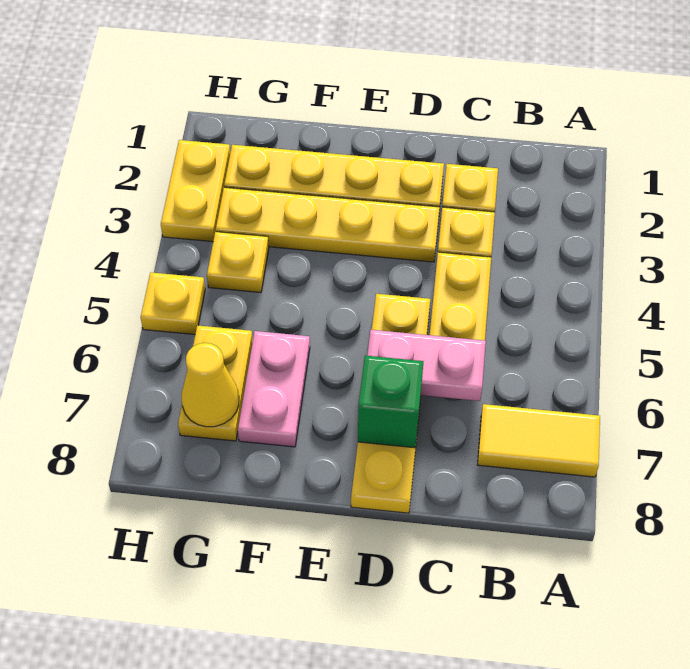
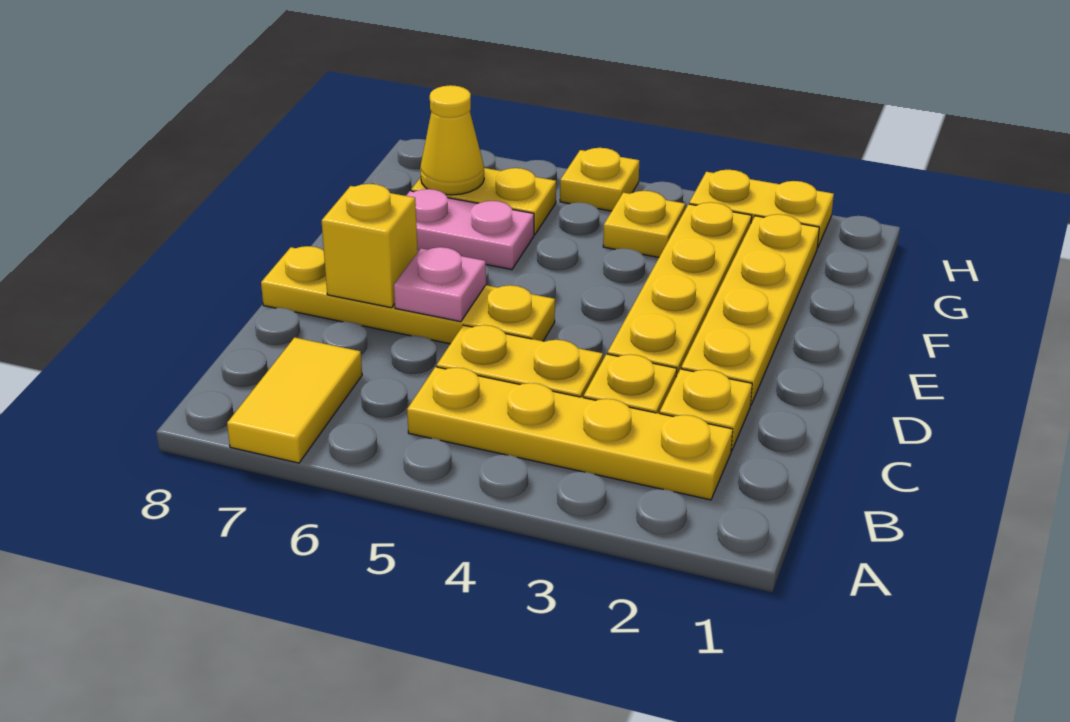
none -> yellow plate B2:B5 level 1
pink plate C6:D6 level 2 -> pink plate D6 level 2
green brick D7 level 2 -> yellow brick D7 level 2

